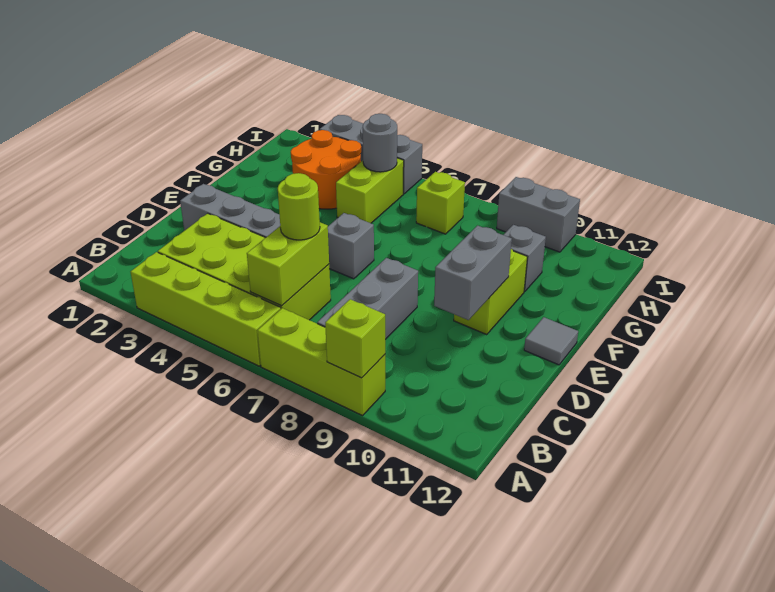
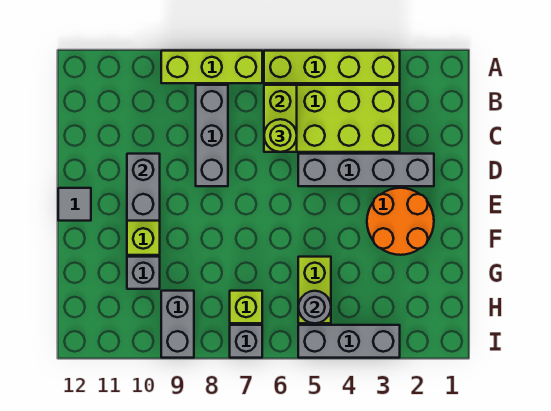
lime brick A9 level 2 -> none
grey brick E6 level 1 -> grey brick I7 level 1
orange round brick G3:H4 level 1 -> orange round brick E2:F3 level 1
grey brick I9:I10 level 1 -> grey brick H9:I9 level 1

